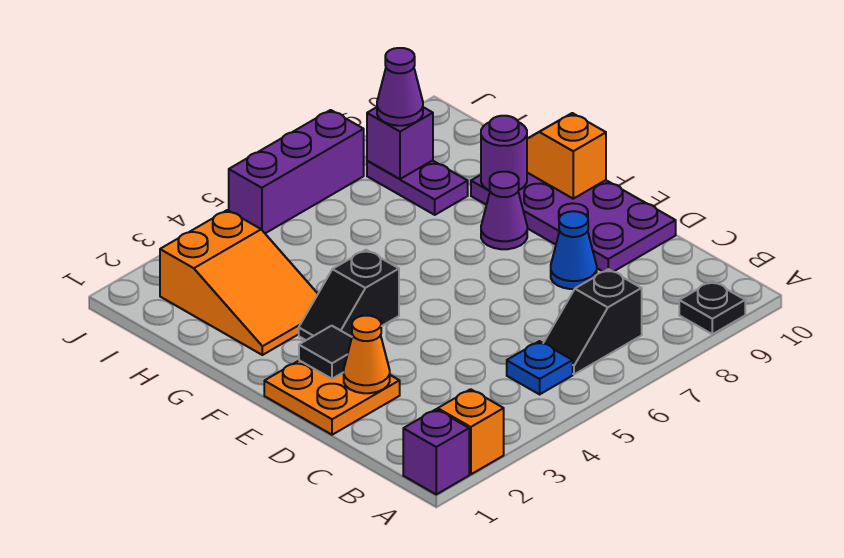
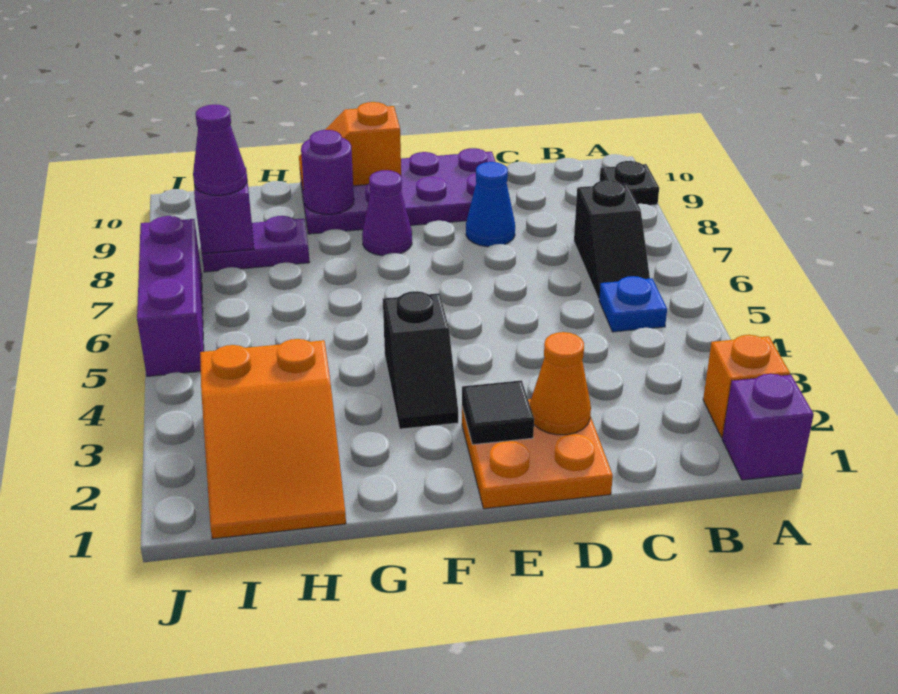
orange slope G2:I3 level 1 top I -> orange slope H1:I3 level 1 top 3

